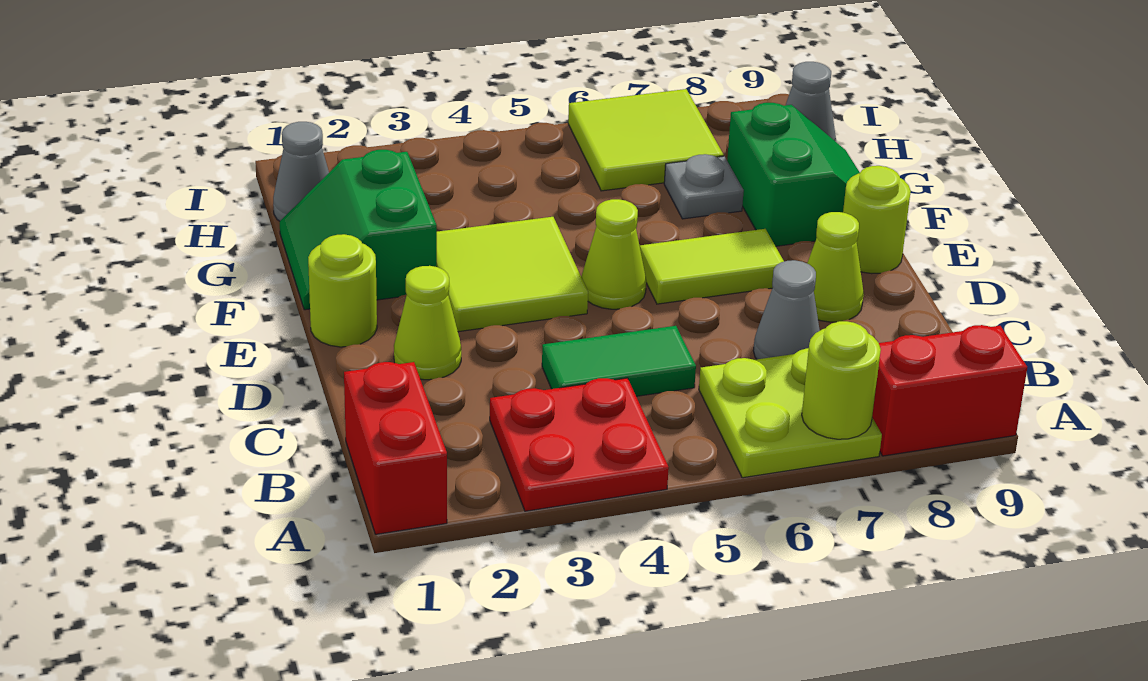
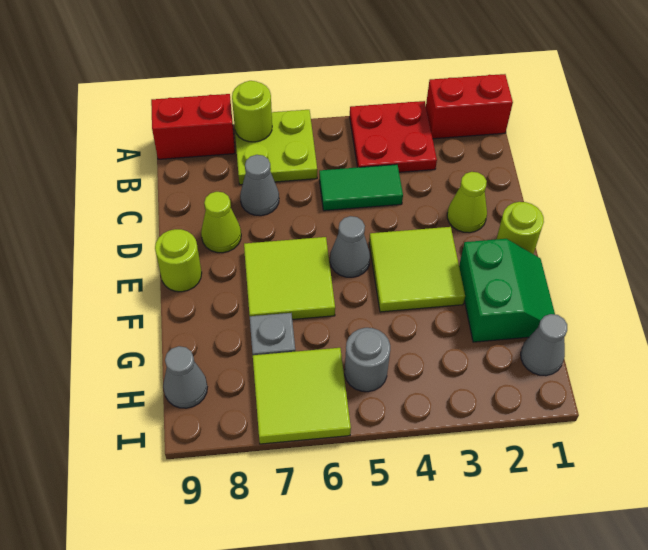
red brick A1:B1 level 1 -> red brick A1:A2 level 1
lime cone E5 level 1 -> grey cone E5 level 1
lime tile E6:E7 level 1 -> lime tile E6:F7 level 1
green slope F8:G9 level 1 top 8 -> none
none -> grey round brick H5 level 1

